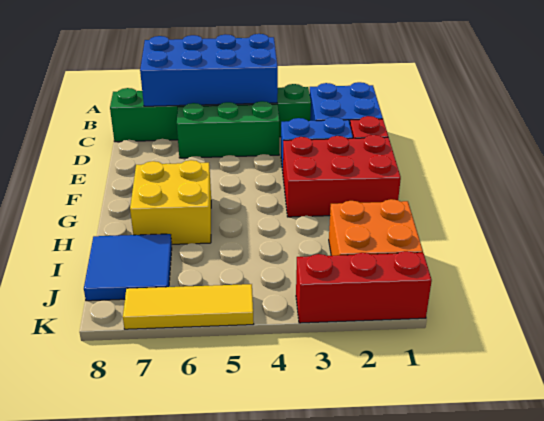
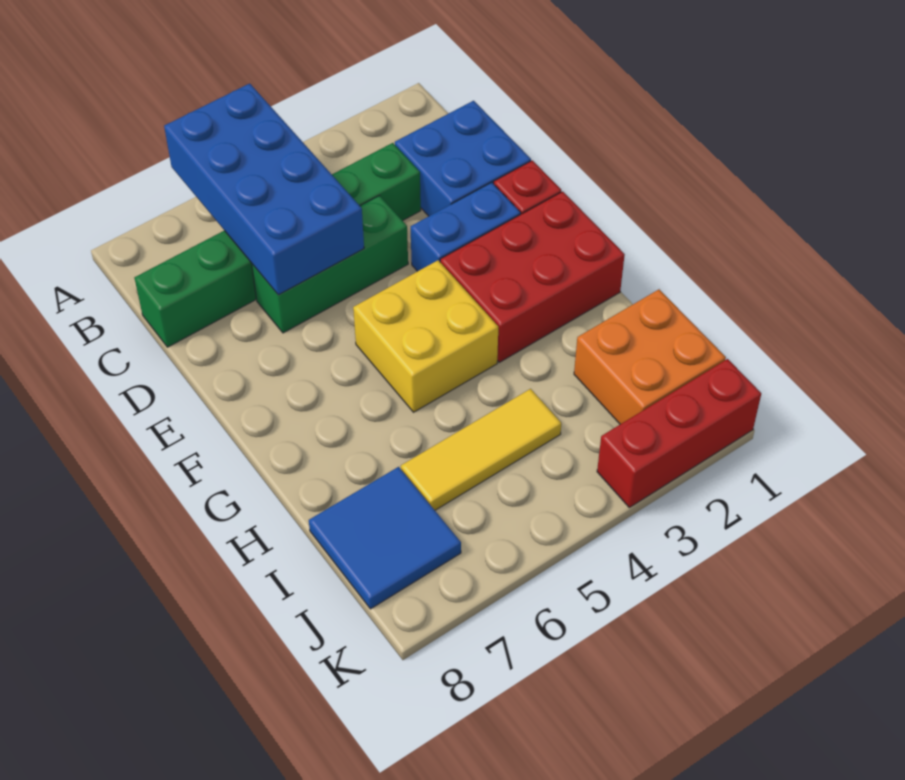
blue brick B4:C7 level 2 -> blue brick A5:D6 level 2
yellow brick G6:H7 level 1 -> yellow brick F4:G5 level 1
yellow tile K5:K7 level 1 -> yellow tile I4:I6 level 1

